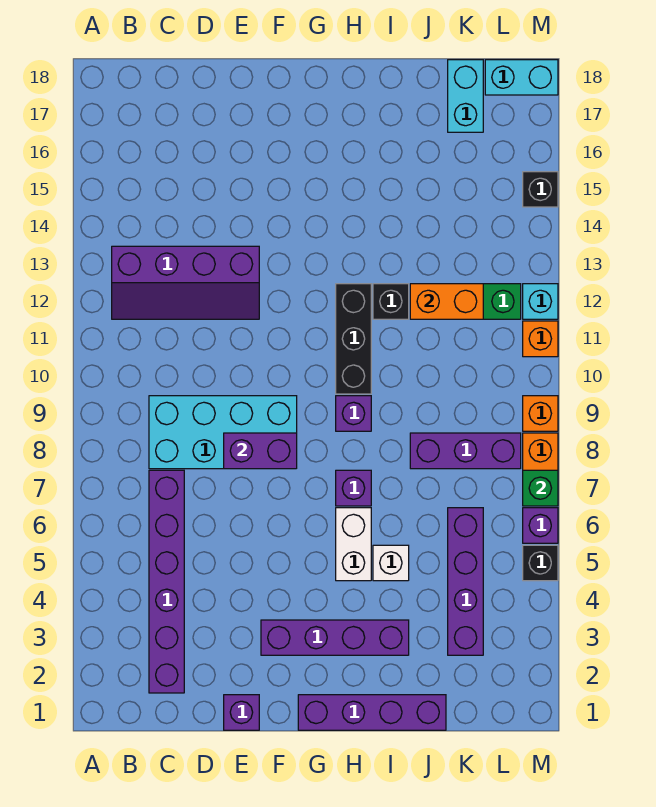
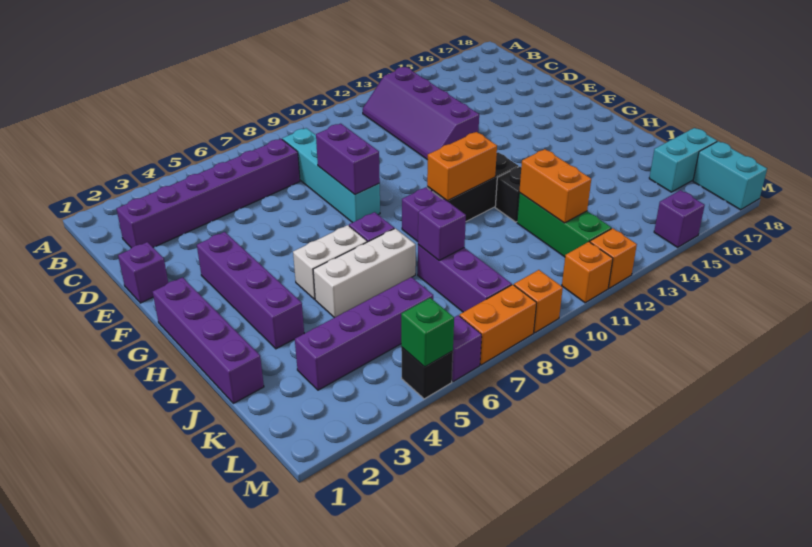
cyan brick C8:F9 level 1 -> cyan brick C8:F8 level 1
none -> orange brick H10:H11 level 2
white brick I5 level 1 -> white brick I5:I7 level 1
none -> purple brick J8 level 2
green brick M7 level 2 -> green brick M5 level 2
cyan brick M12 level 1 -> orange brick M12 level 1
black brick M15 level 1 -> purple brick M15 level 1

